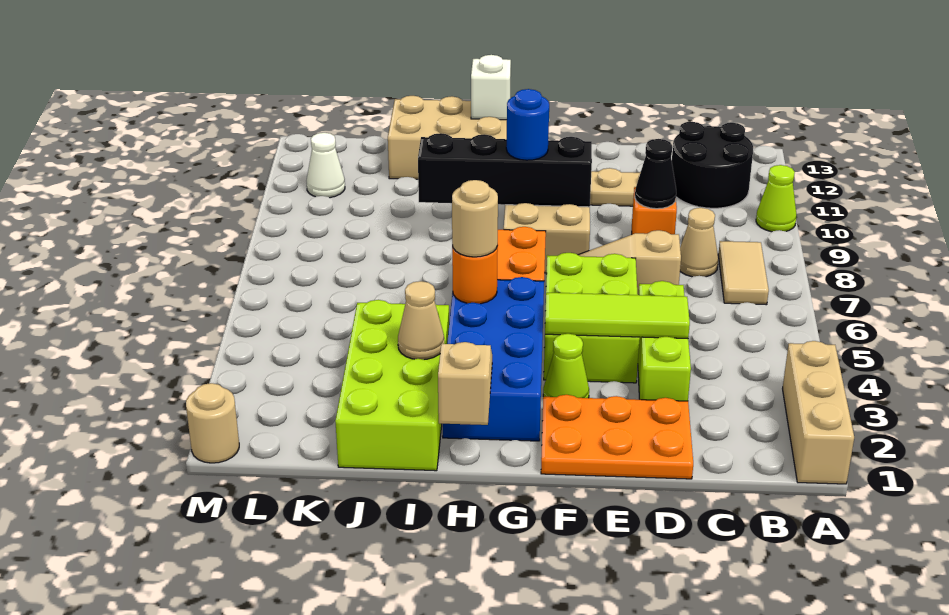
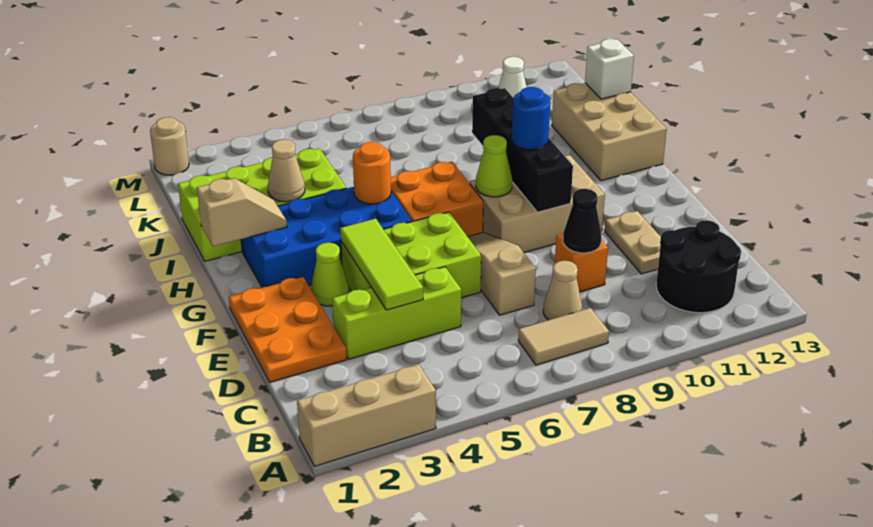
lime cone A10 level 1 -> lime cone G8 level 2
tan round brick H5 level 3 -> none
white brick H13 level 2 -> white brick J13 level 2

